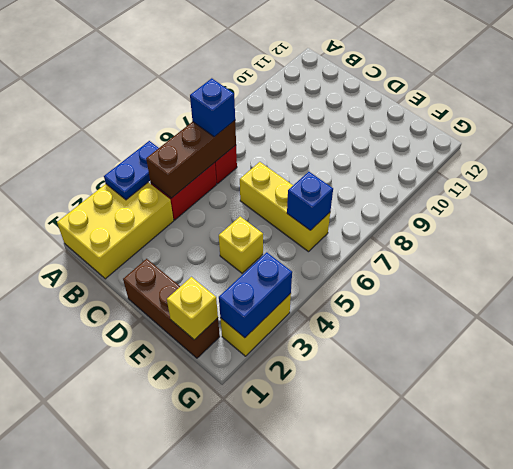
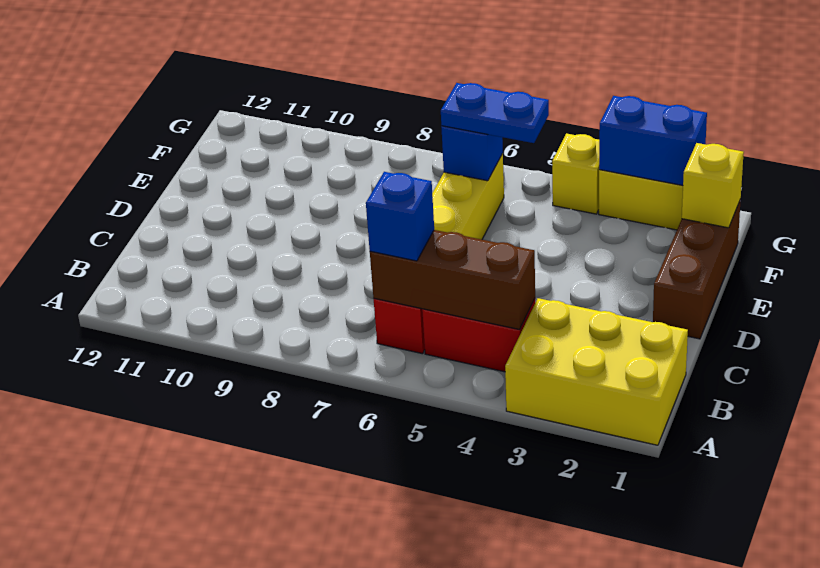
blue plate A3:A4 level 2 -> blue plate F5:F6 level 3
yellow brick E4 level 1 -> yellow brick G4 level 1

